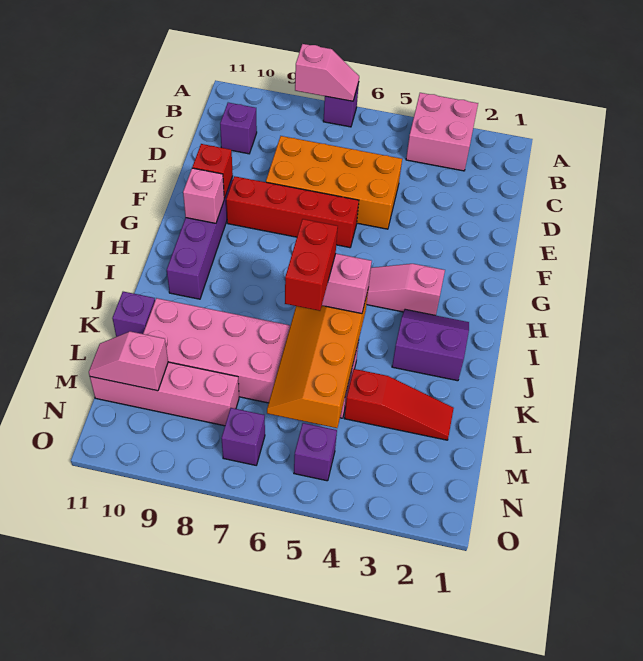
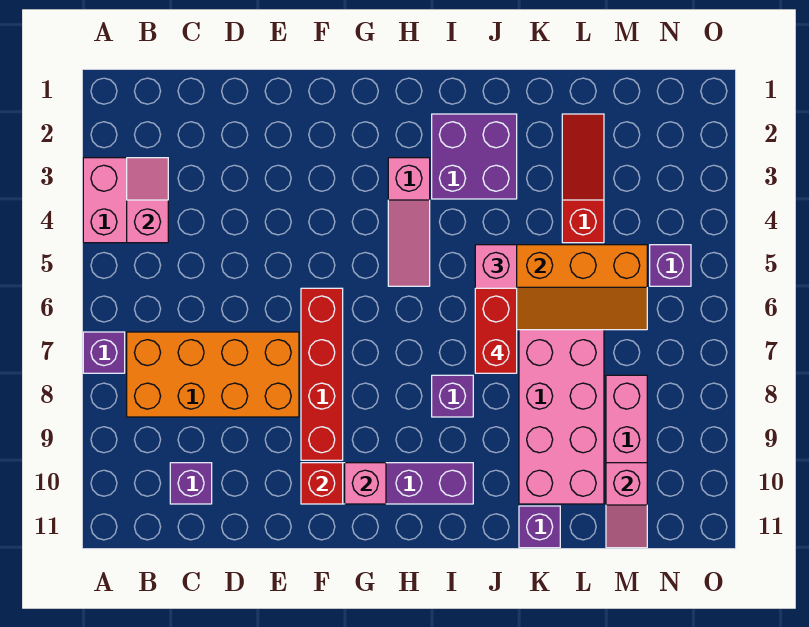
pink slope A7:A8 level 2 top 8 -> pink slope B3:B4 level 2 top 4
orange brick D5:E8 level 1 -> orange brick B7:E8 level 1
purple slope I2:J3 level 1 top J -> purple brick I2:J3 level 1
red brick J6:K6 level 4 -> red brick J6:J7 level 4
purple brick N7 level 1 -> purple brick I8 level 1

